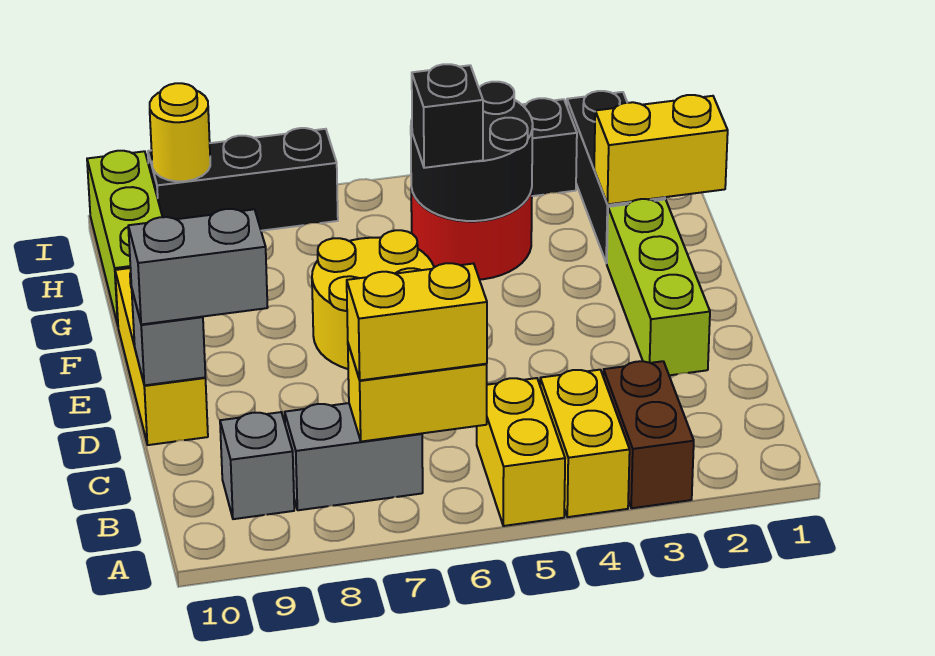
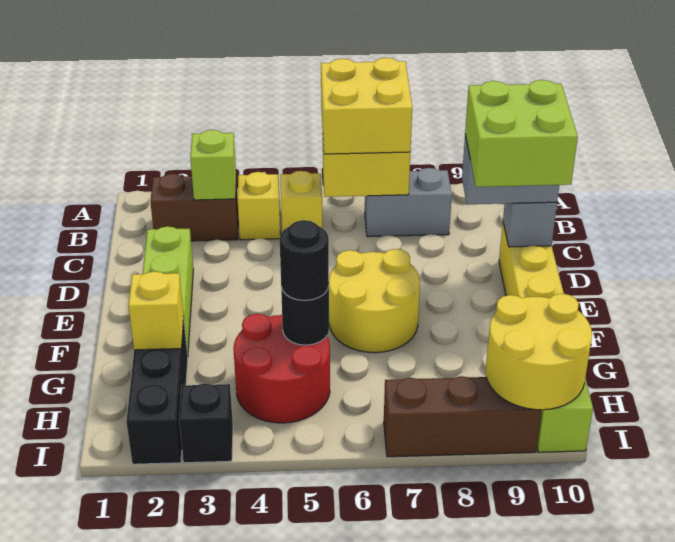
brown brick A3:B3 level 1 -> brown brick B2:B3 level 1
yellow brick A4:B4 level 1 -> yellow brick B4 level 1
yellow brick A5:B5 level 1 -> yellow brick B5 level 1
none -> lime brick B3 level 2
yellow brick B6:B7 level 3 -> yellow brick A6:B7 level 3
grey brick B9 level 1 -> none
none -> lime brick D9:E10 level 4
yellow brick G1:G2 level 2 -> yellow brick G2 level 2
black round brick G4:H5 level 2 -> black round brick G5 level 2
black brick G5 level 3 -> black round brick G5 level 3
black brick I7:I9 level 1 -> brown brick I7:I9 level 1
yellow round brick I9 level 2 -> yellow round brick H9:I10 level 2

